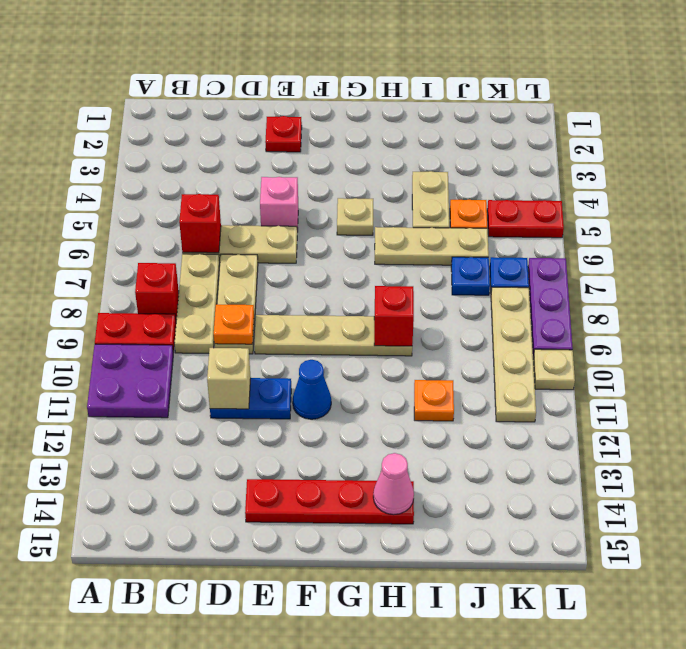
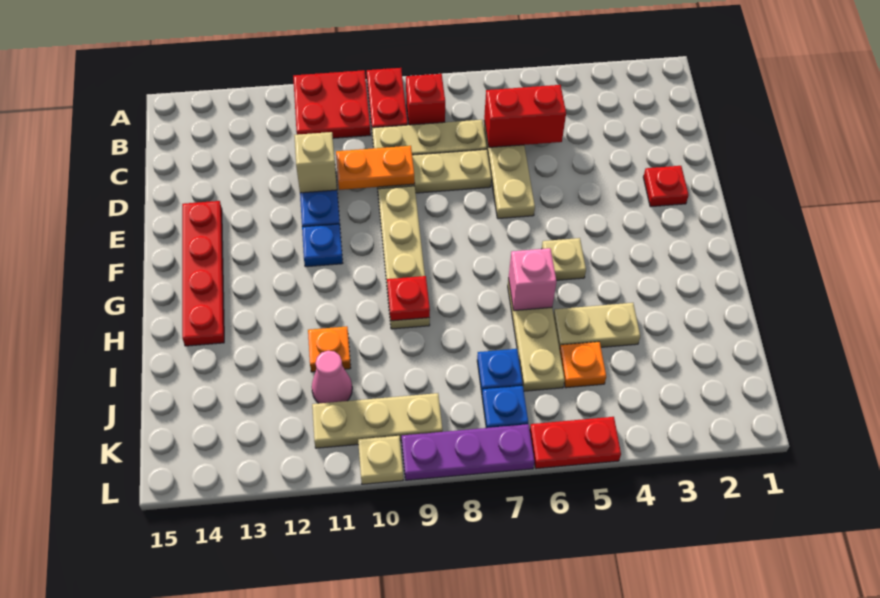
purple plate A10:B11 level 1 -> red plate A10:B11 level 1
red brick C6 level 2 -> red brick C5:C6 level 2
orange plate D9 level 2 -> orange plate D9:D10 level 2
pink brick E5 level 1 -> pink brick H6 level 2
blue cone F11 level 1 -> blue plate F11 level 1
red brick H9 level 2 -> red plate H9 level 2
pink cone H14 level 2 -> pink cone J11 level 1
red plate K5:L5 level 1 -> red plate L5:L6 level 1
tan plate K8:K11 level 1 -> tan plate K9:K11 level 1

